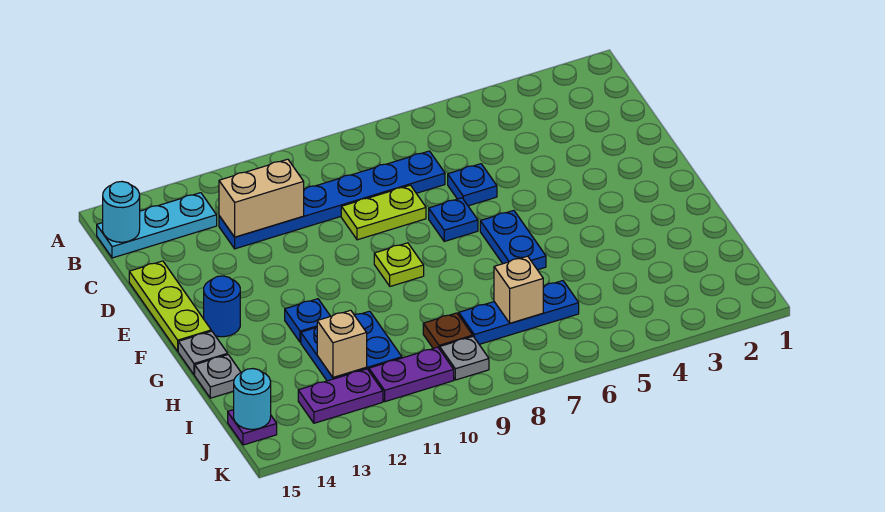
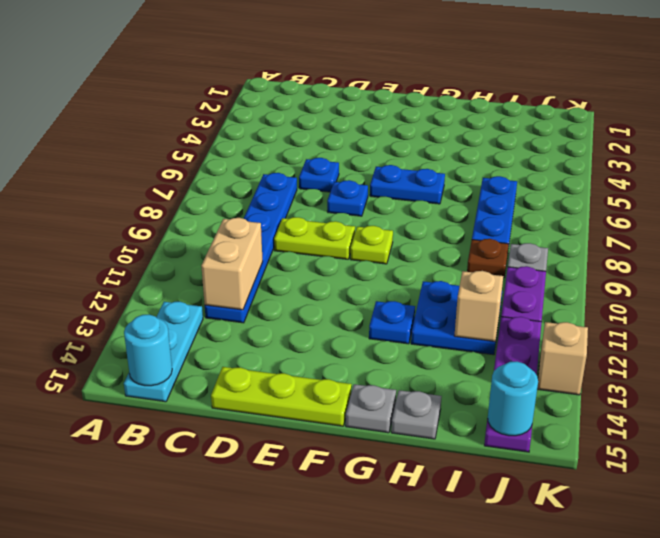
lime plate D8:D9 level 1 -> lime plate D9:E9 level 1
blue round brick F14 level 1 -> none
tan brick I7 level 2 -> tan brick K13 level 1

